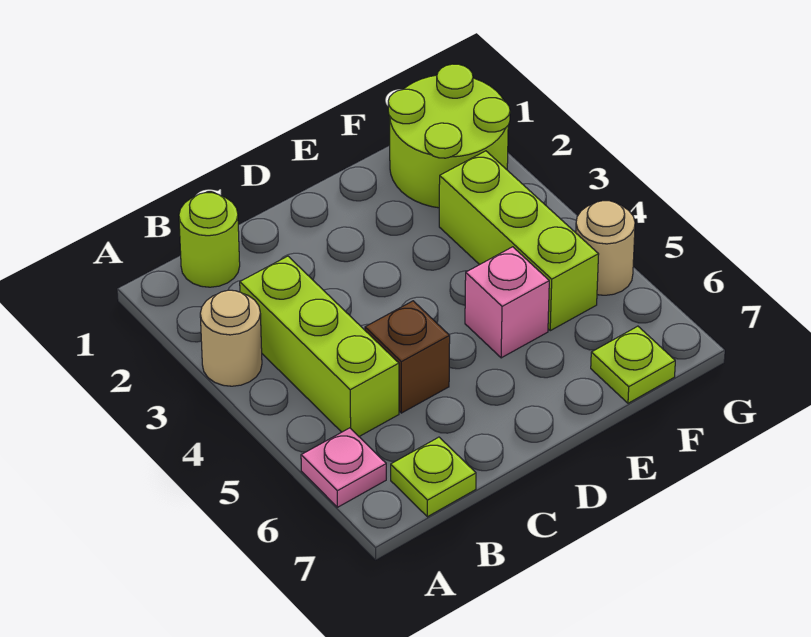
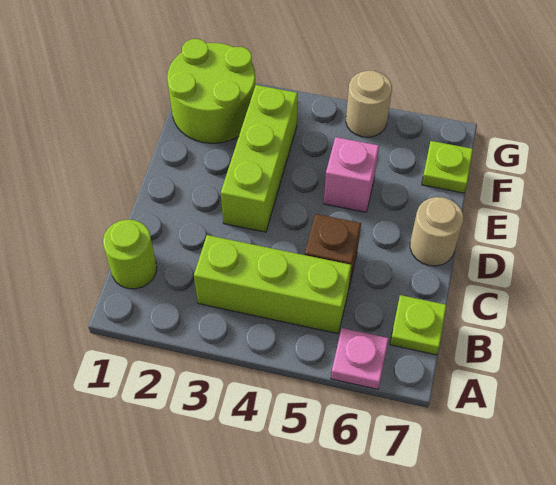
tan round brick A3 level 1 -> tan round brick D7 level 1
lime brick F3:F5 level 1 -> lime brick D3:F3 level 1

